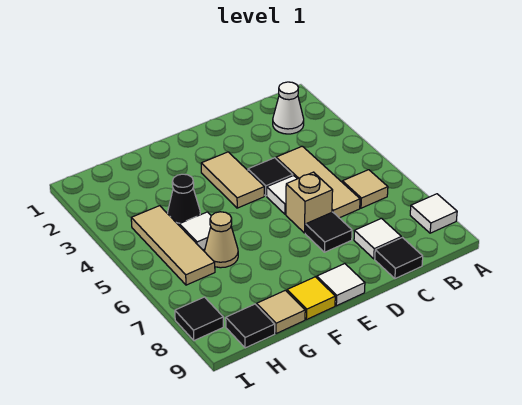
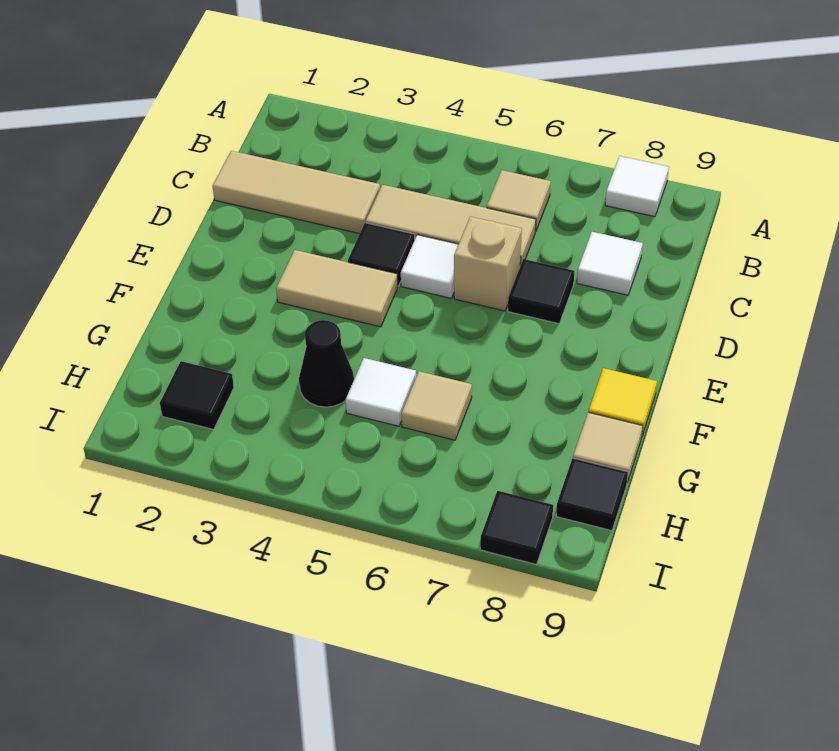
white cone B2 level 1 -> none
black tile C9 level 1 -> black tile H2 level 1
white tile E9 level 1 -> none
tan cone G6 level 1 -> tan tile G6 level 1
tan tile H4:H6 level 1 -> tan tile C1:C3 level 1

